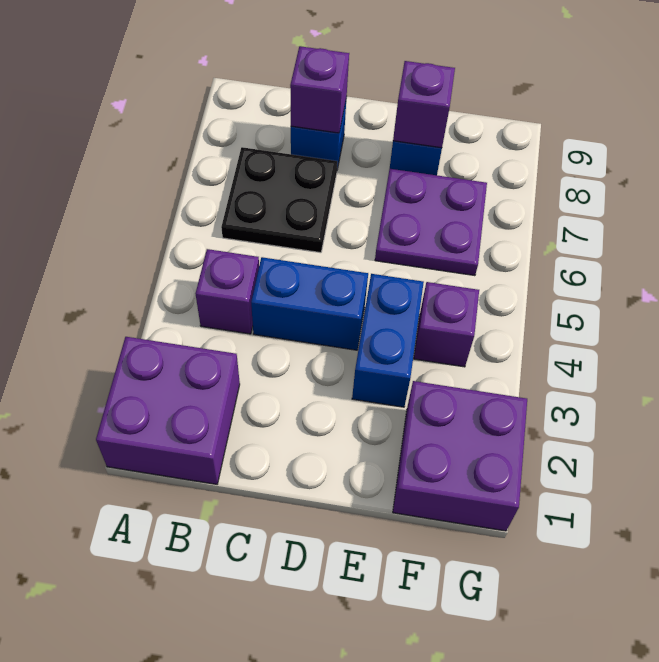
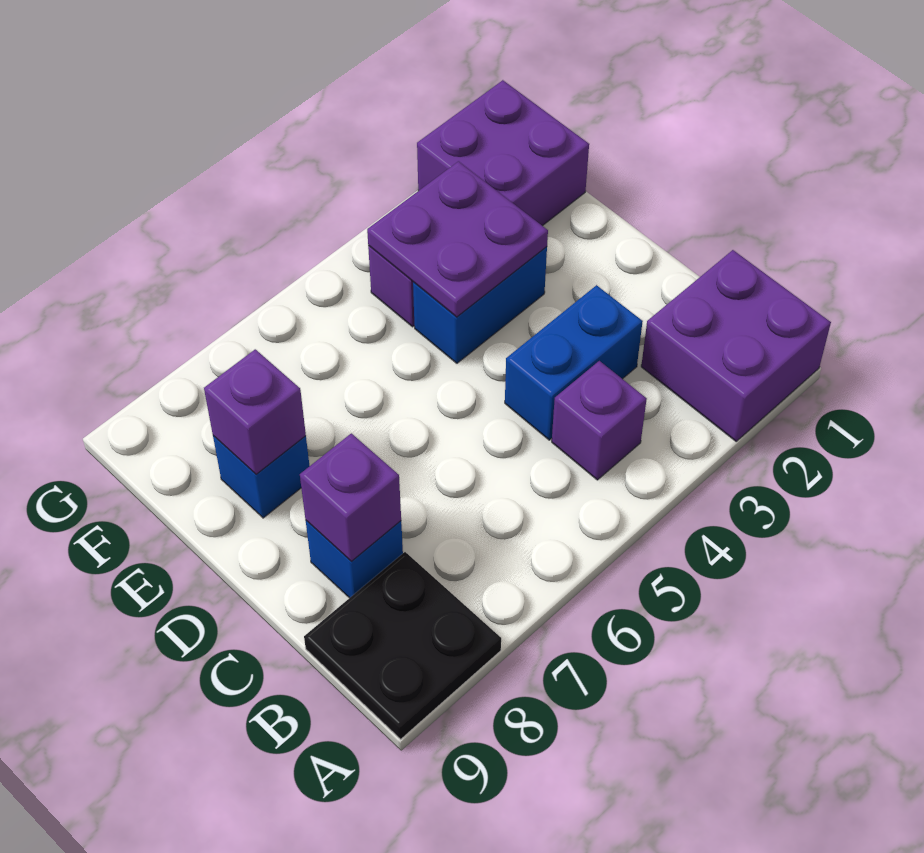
black plate B6:C7 level 1 -> black plate A8:B9 level 1
blue brick C4:D4 level 1 -> blue brick C3:C4 level 1
purple plate E6:F7 level 1 -> purple plate E3:F4 level 2

